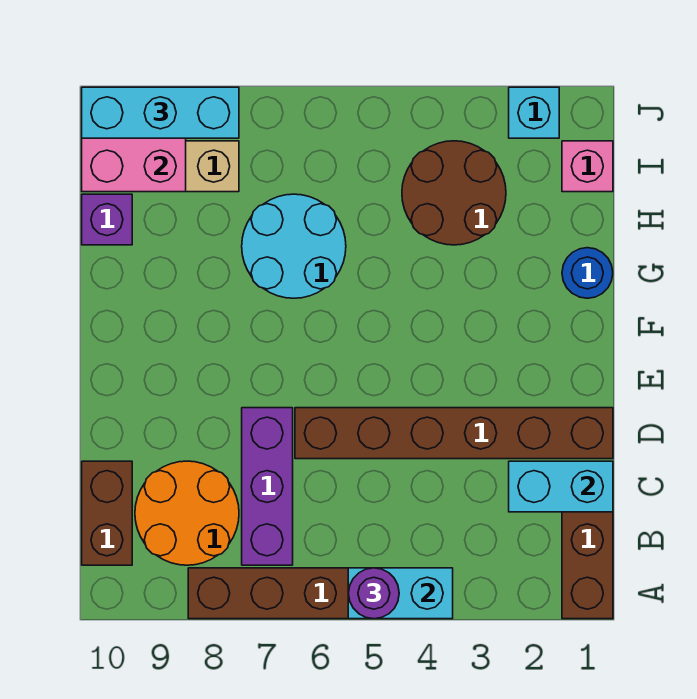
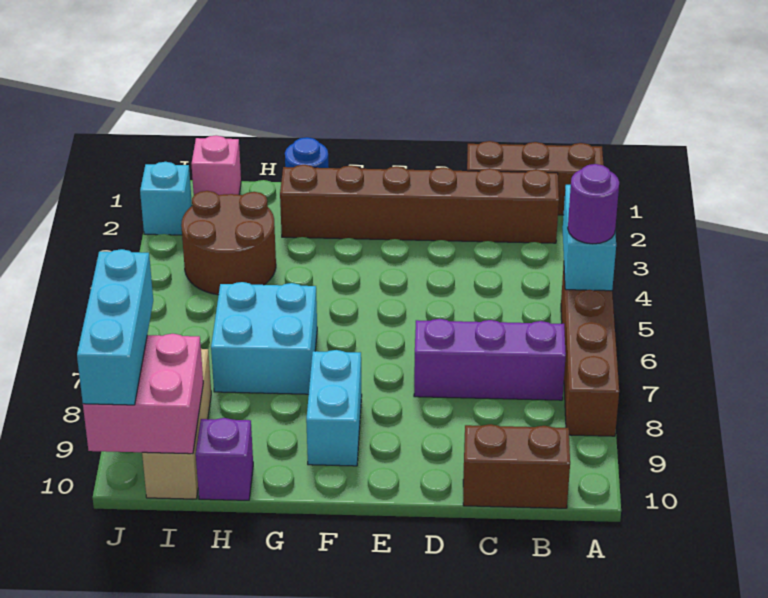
orange round brick B8:C9 level 1 -> none
cyan brick C1:C2 level 2 -> cyan brick F8:F9 level 1
brown brick D1:D6 level 1 -> brown brick B2:G2 level 1
cyan round brick G6:H7 level 1 -> cyan brick G6:H7 level 1

